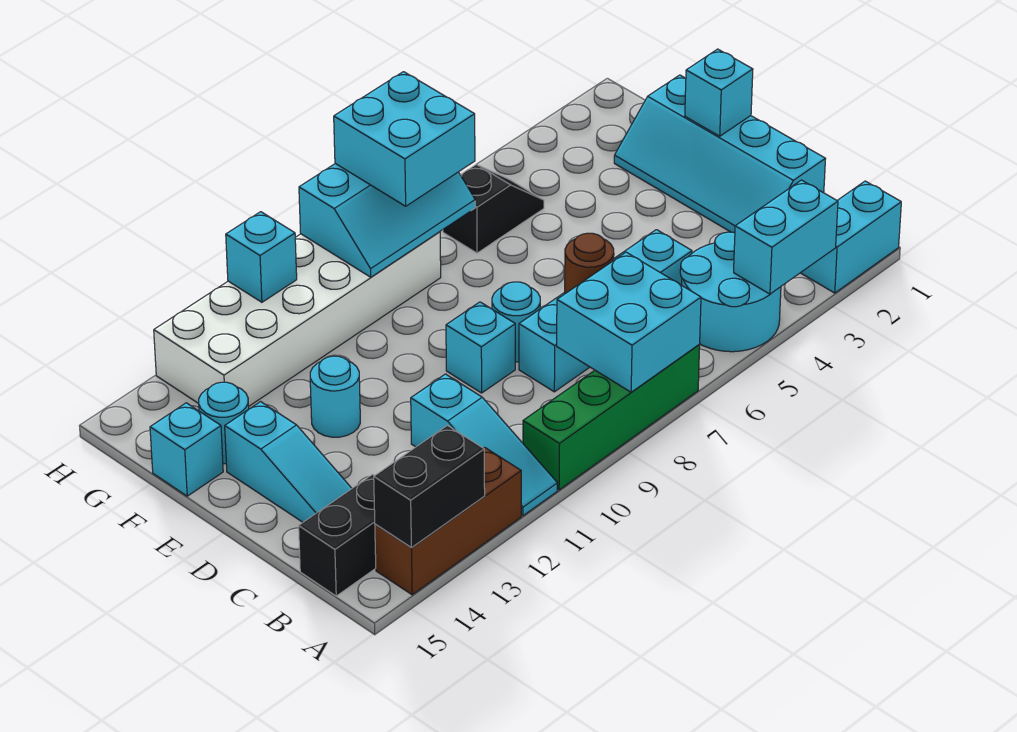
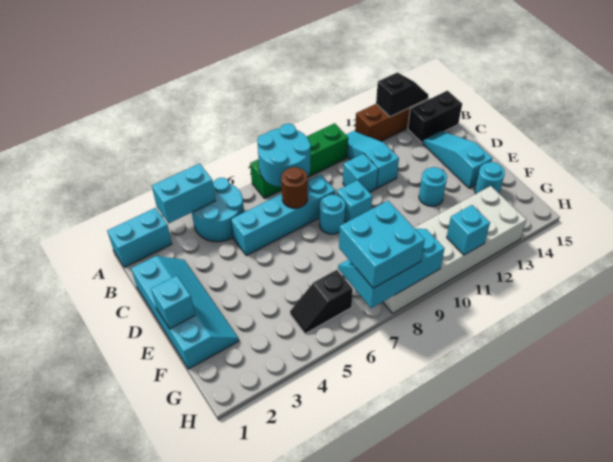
cyan brick A7:B8 level 2 -> cyan round brick A7:B8 level 2
black brick A13:A14 level 2 -> black slope A13:A14 level 2 top 13
cyan brick F15 level 1 -> cyan brick C10 level 1

